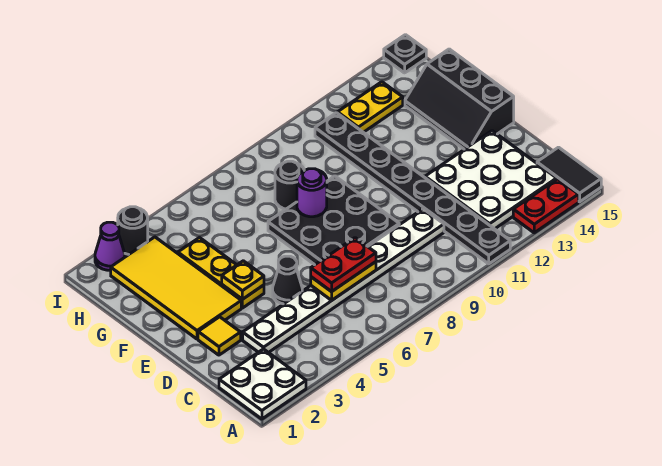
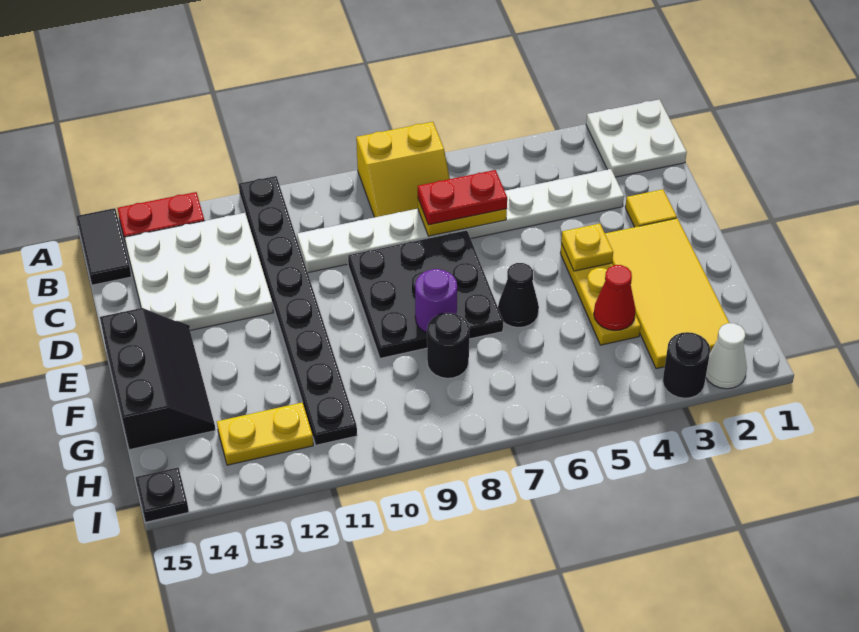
none -> yellow slope A7:B8 level 1 top A
black cone D5 level 1 -> black cone F6 level 1
none -> red cone G4 level 2
purple cone I2 level 1 -> white cone I2 level 1

